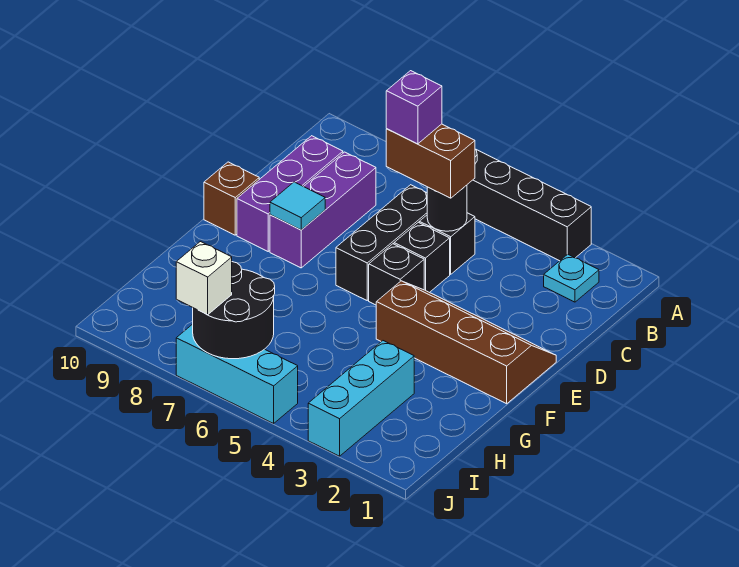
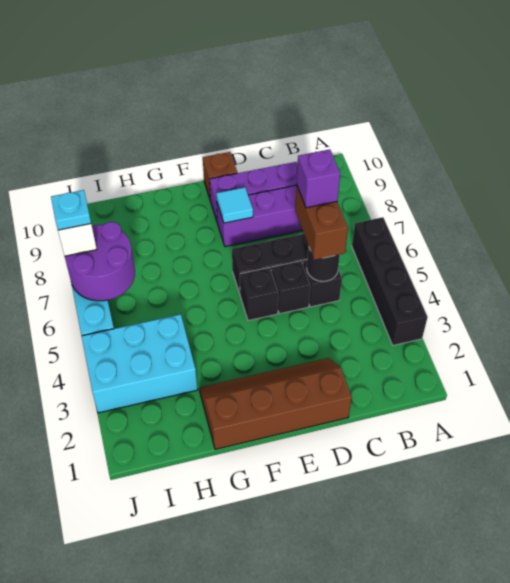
cyan plate B2 level 1 -> cyan plate J7 level 4
brown slope E1:F4 level 1 top F -> brown slope D1:G2 level 1 top 1
cyan brick H3:J3 level 1 -> cyan brick H3:J4 level 1
black round brick I6:J7 level 2 -> purple round brick I6:J7 level 2

